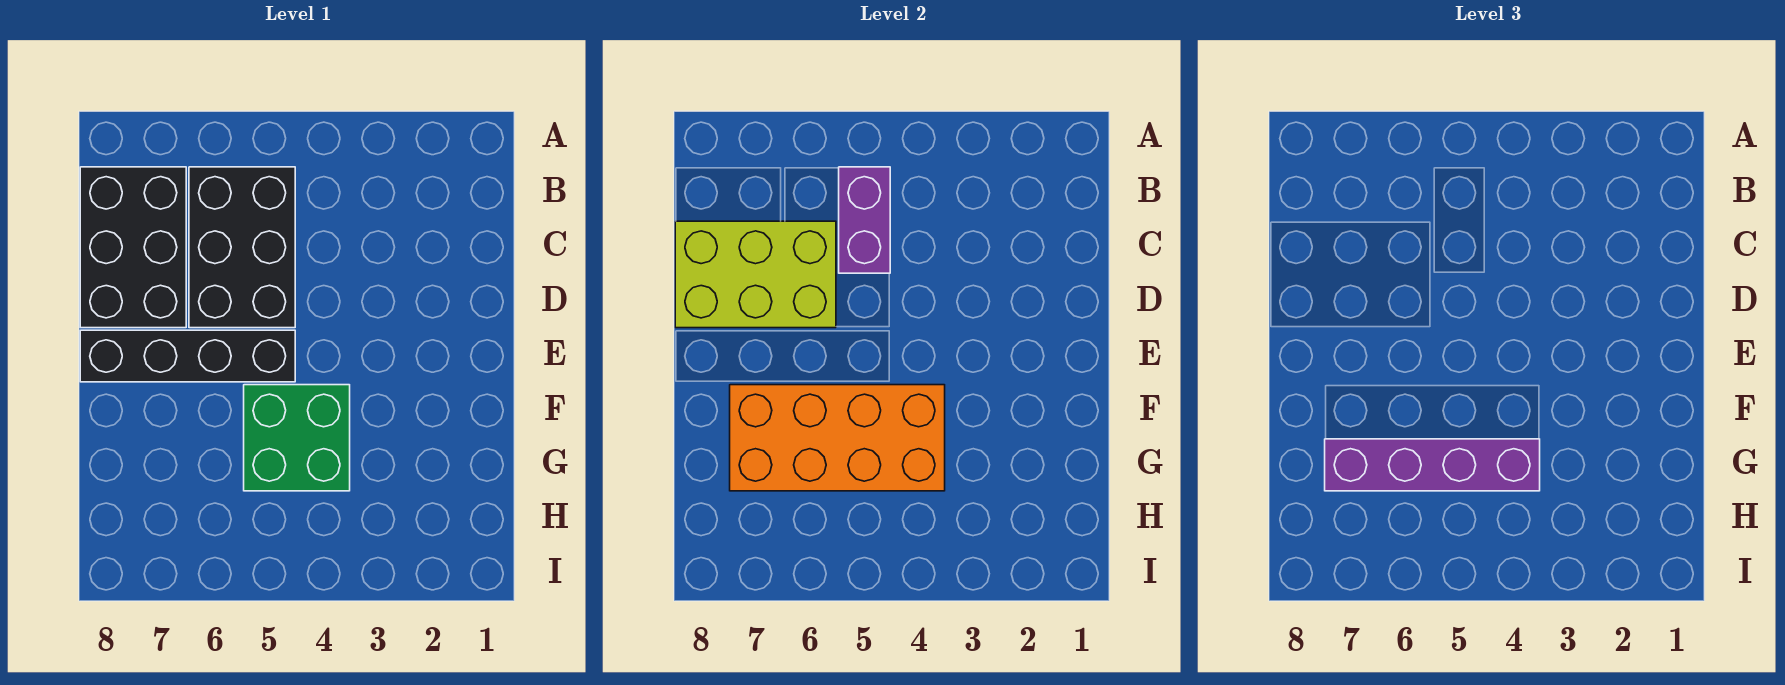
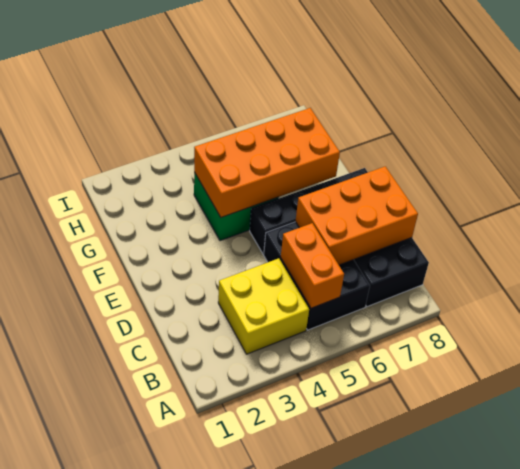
none -> yellow brick B3:C4 level 1
purple brick B5:C5 level 2 -> orange brick B5:C5 level 2
lime brick C6:D8 level 2 -> orange brick C6:D8 level 2
purple brick G4:G7 level 3 -> none

